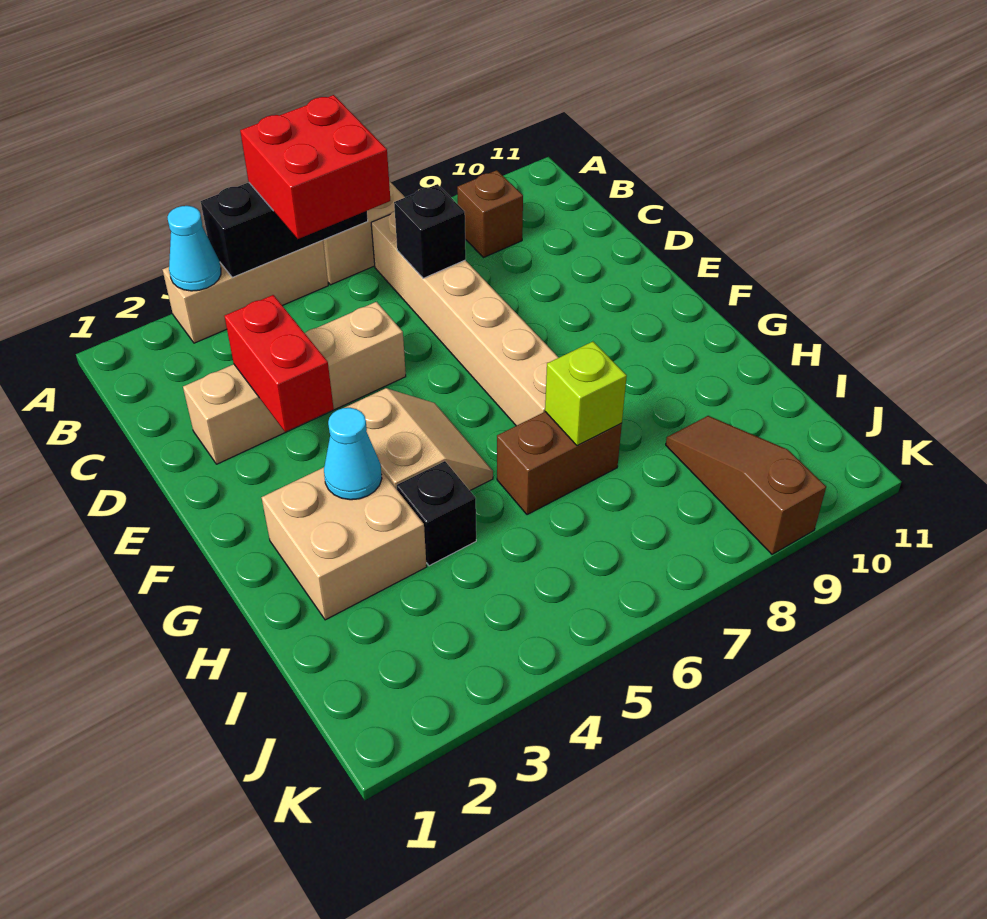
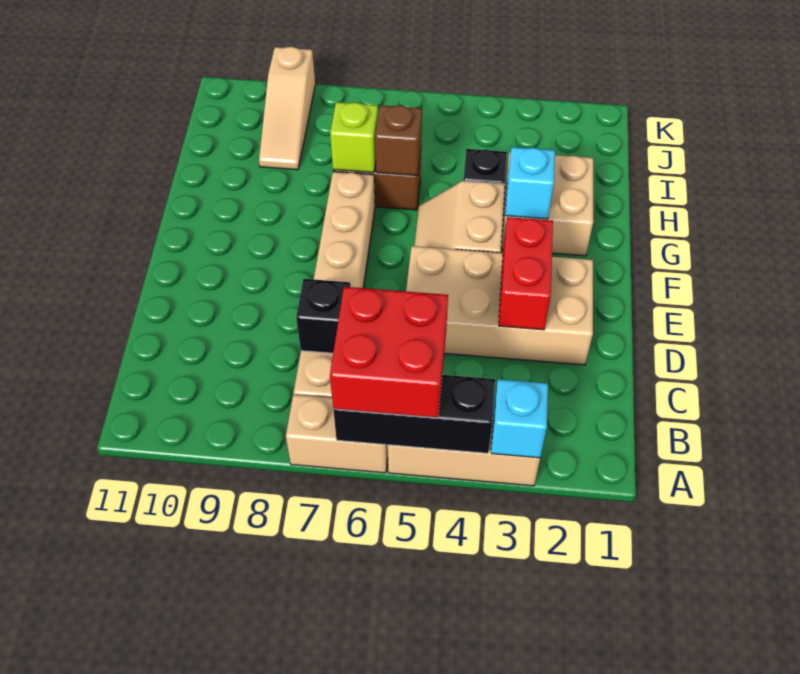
cyan cone A3 level 2 -> cyan brick A3 level 2
brown brick B9 level 1 -> brown brick H6 level 2
tan brick D2:D5 level 1 -> tan brick D2:E5 level 1
cyan cone G3 level 2 -> cyan brick G3 level 2
brown slope I9:K9 level 1 top K -> tan slope I9:K9 level 1 top K

